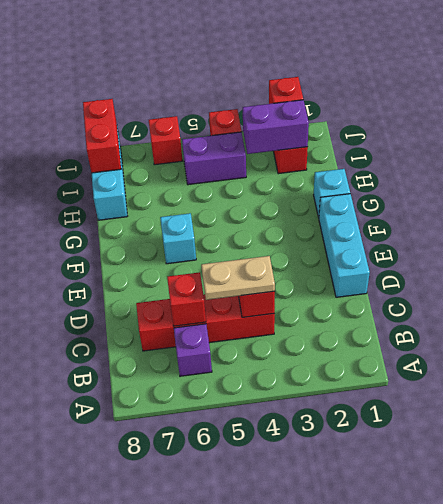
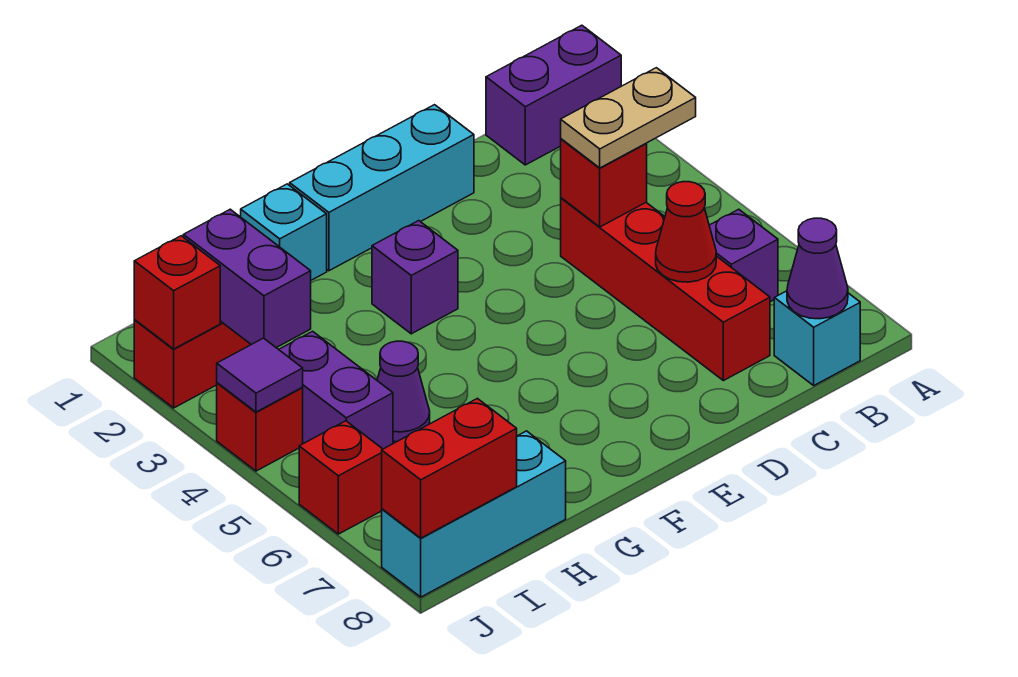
none -> purple brick A1:B1 level 1
none -> purple cone B8 level 2
tan plate C4:C5 level 3 -> tan plate B4:C4 level 3
red brick C6 level 2 -> red cone C6 level 2
none -> purple brick F3 level 1
cyan brick F6 level 1 -> cyan brick B8 level 1
none -> purple cone H5 level 1
none -> purple tile J4 level 2

